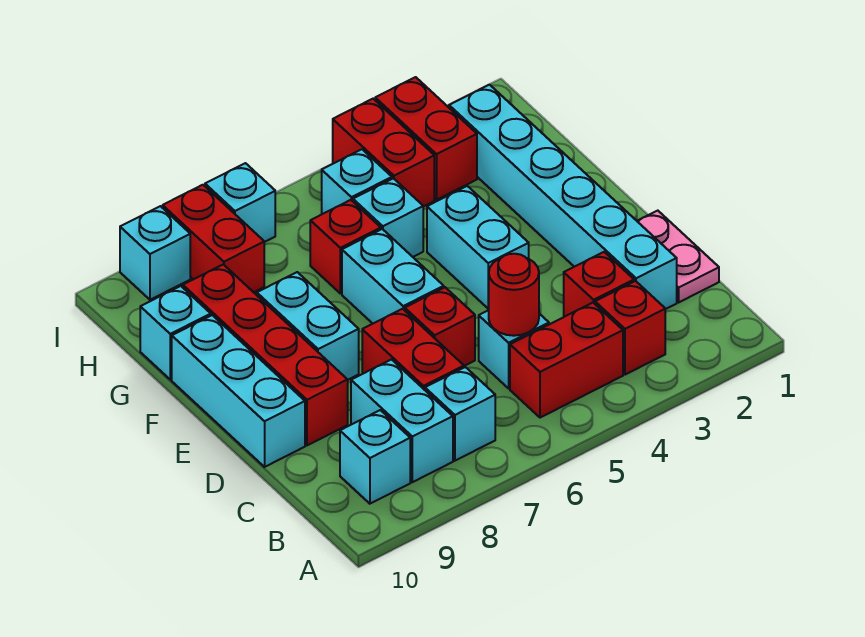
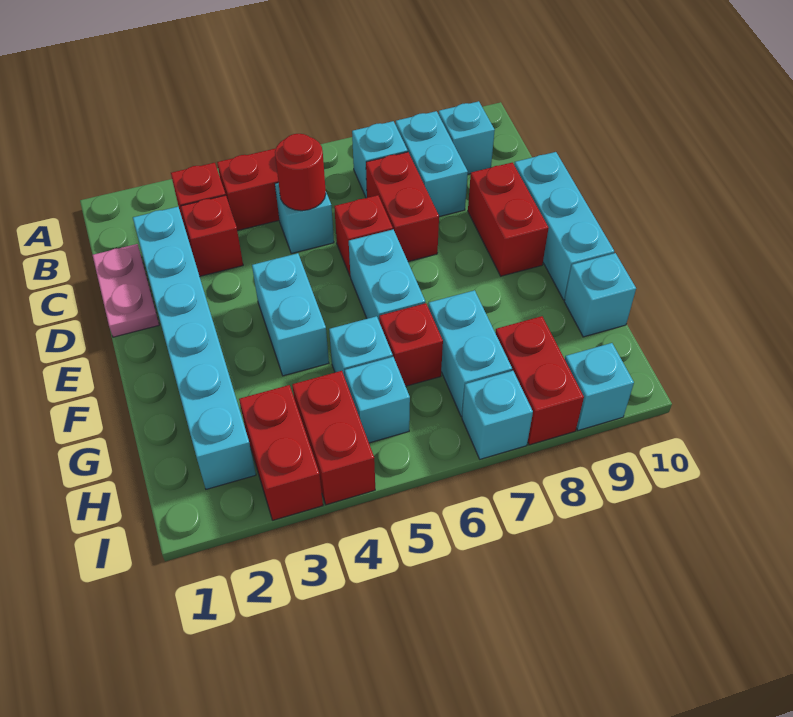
red brick D9:G9 level 1 -> red brick D9:E9 level 1
cyan brick E8:F8 level 1 -> cyan brick G7:H7 level 1

